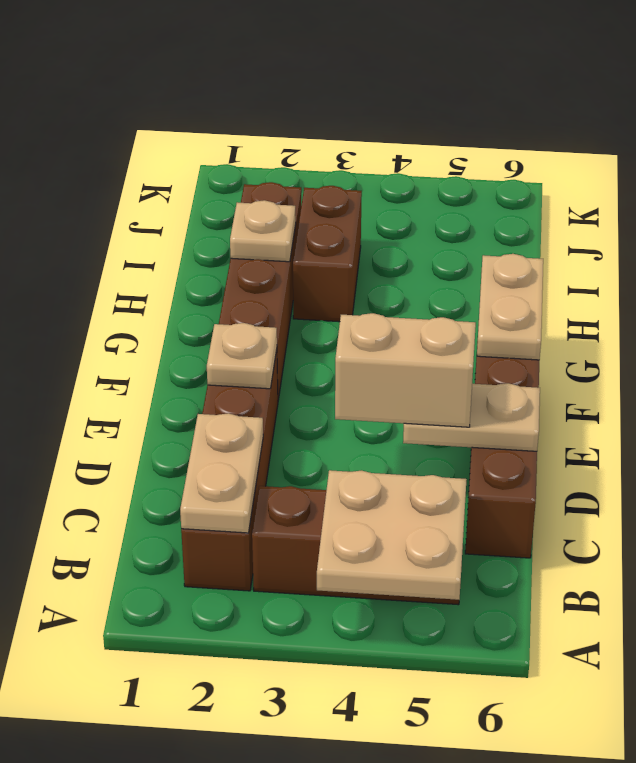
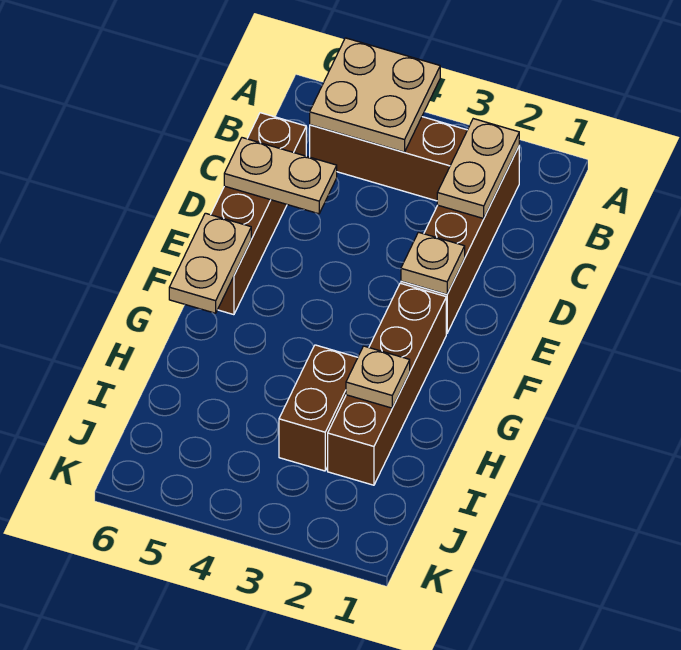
tan brick D4:D5 level 3 -> none

